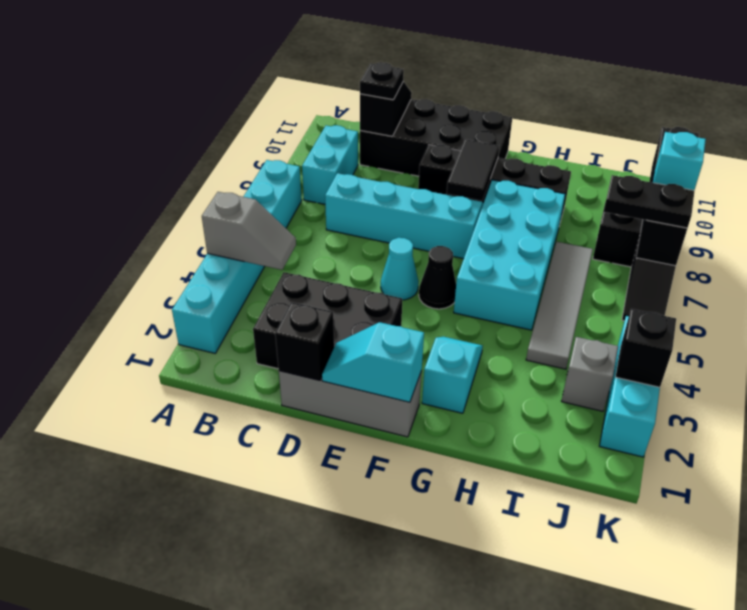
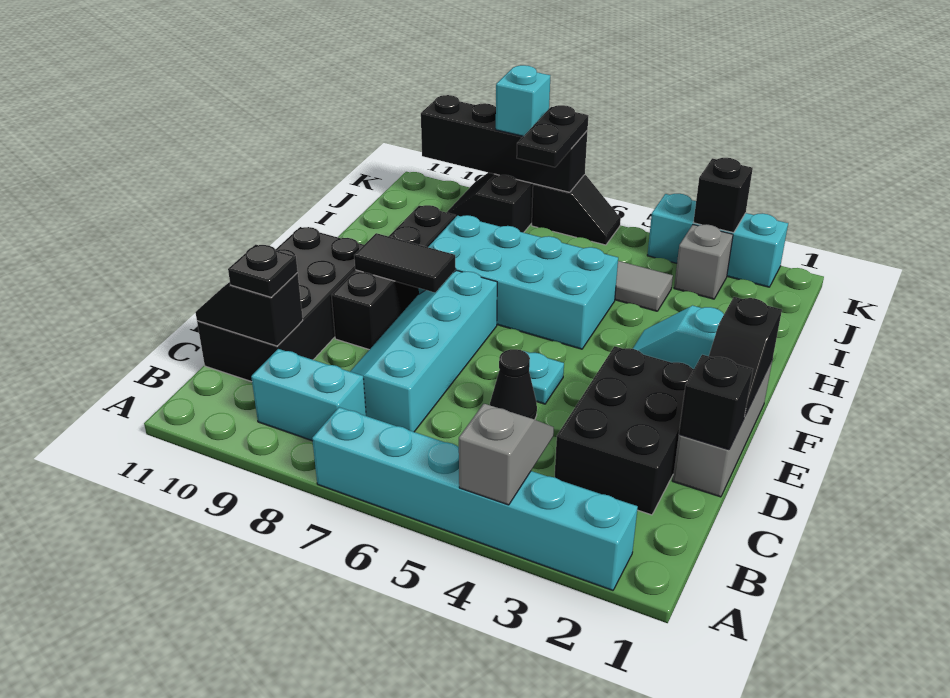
cyan slope E1:F1 level 2 top F -> black slope E1:F1 level 2 top F
cyan cone E5 level 1 -> cyan plate E5 level 1
black cone F5 level 1 -> black cone D5 level 1

